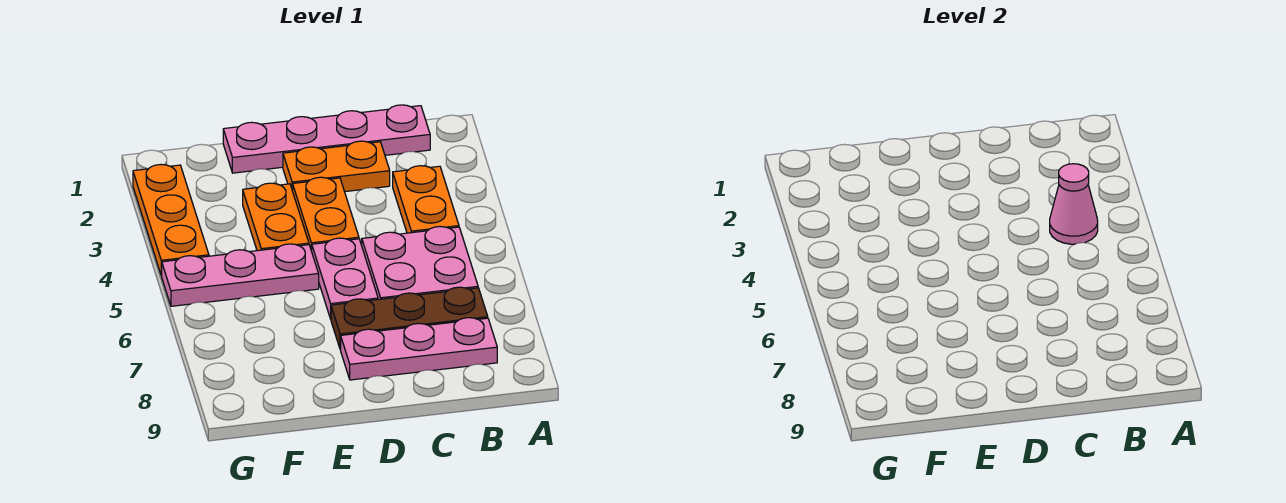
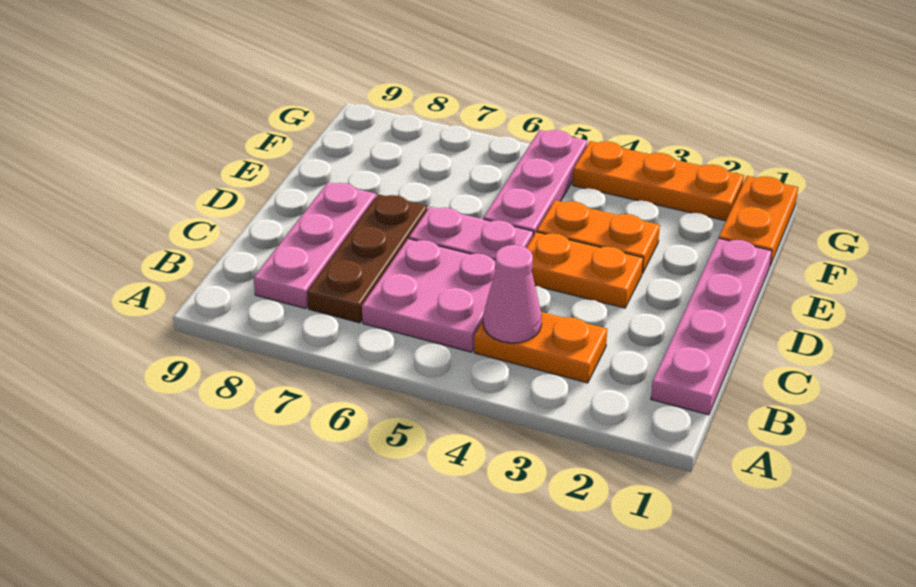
orange plate C2:D2 level 1 -> orange plate F1:G1 level 1

